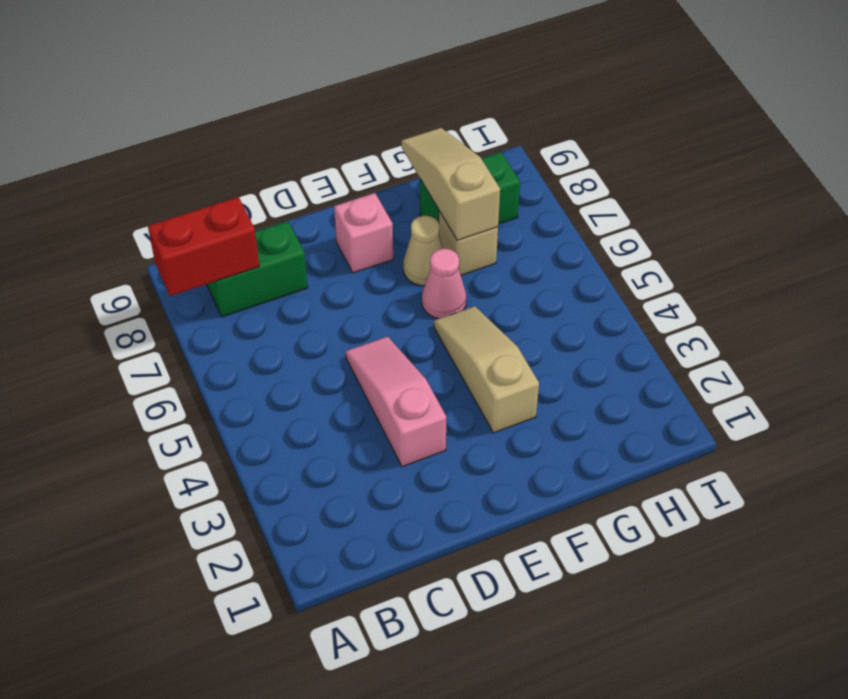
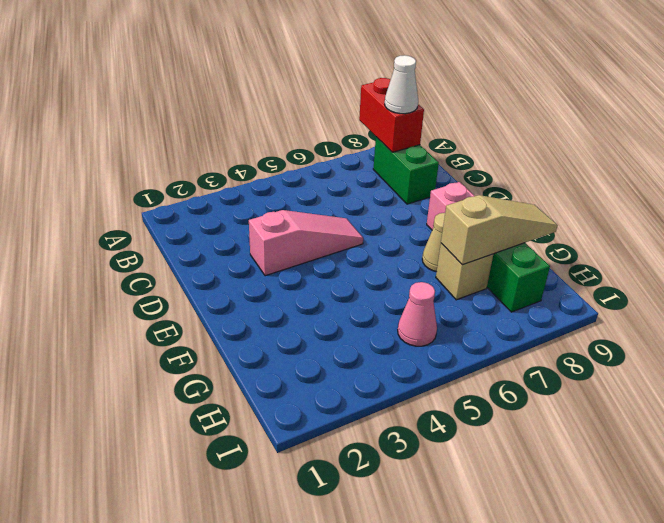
none -> white cone B8 level 3
tan slope F3:F5 level 1 top 3 -> none
pink cone F6 level 1 -> pink cone H5 level 1

